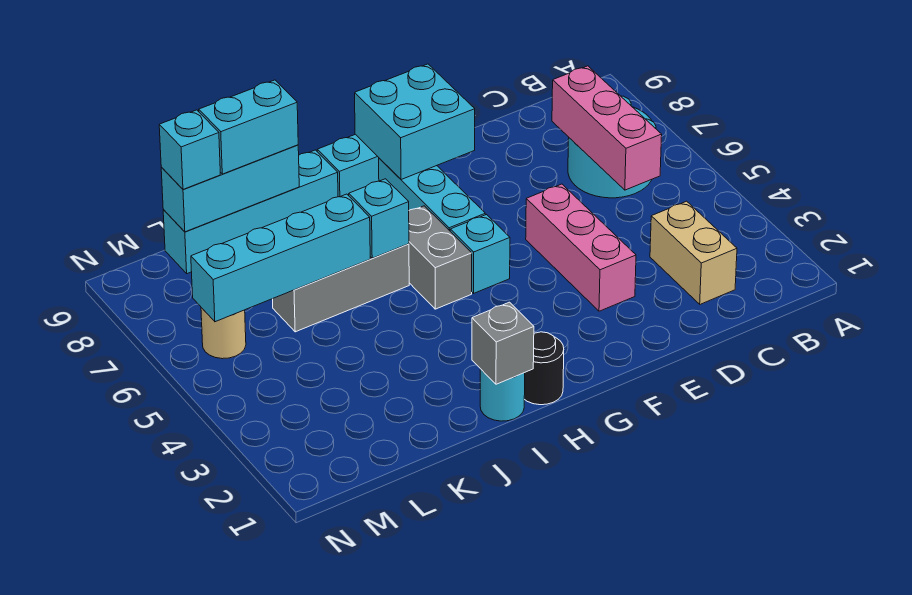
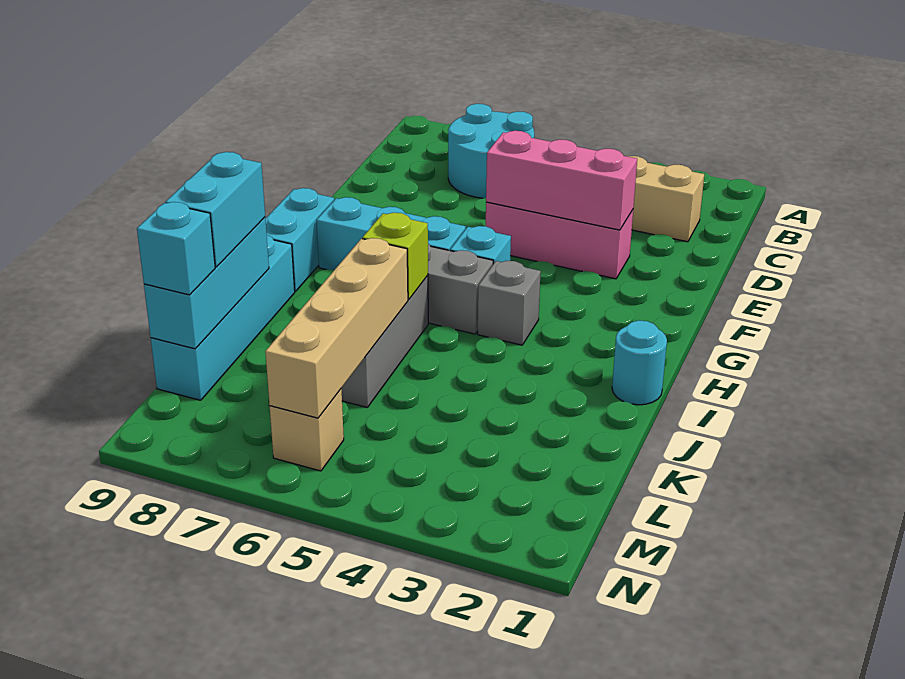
pink brick C5:C7 level 2 -> pink brick E3:E5 level 2
cyan brick F8:G9 level 2 -> none
black round brick H1 level 1 -> none
grey brick I1 level 2 -> grey brick H4 level 1
cyan brick I6 level 2 -> lime brick I6 level 2
cyan brick J6:M6 level 2 -> tan brick J6:M6 level 2
tan round brick M6 level 1 -> tan brick M6 level 1

